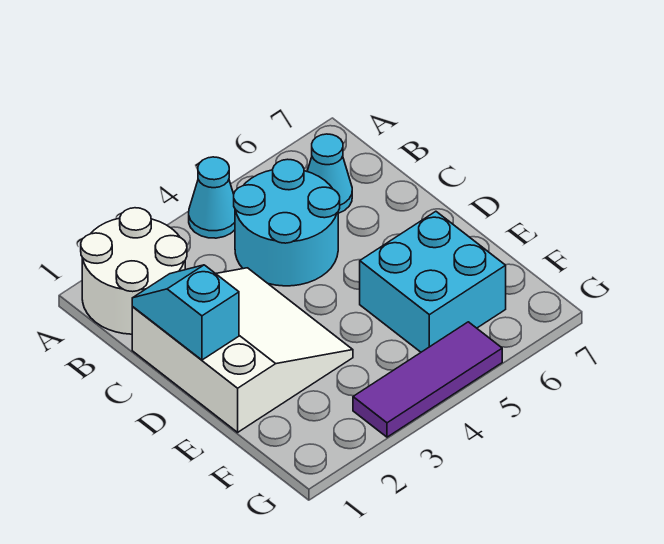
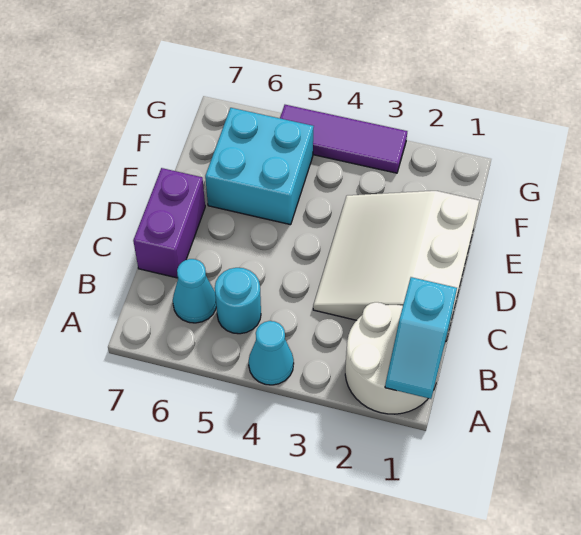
cyan round brick B4:C5 level 1 -> cyan round brick B5 level 1
cyan slope C1:D1 level 2 top D -> cyan slope A1:B1 level 2 top B
none -> purple brick C7:D7 level 1

